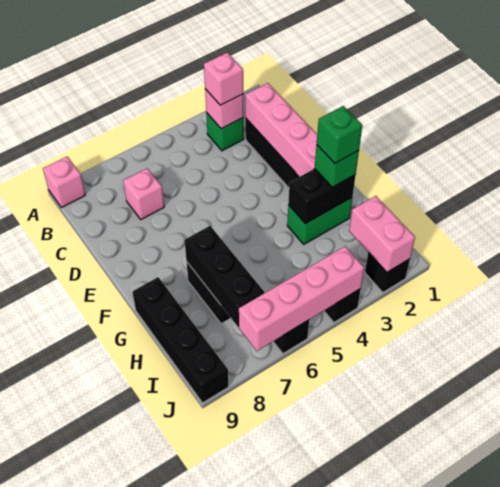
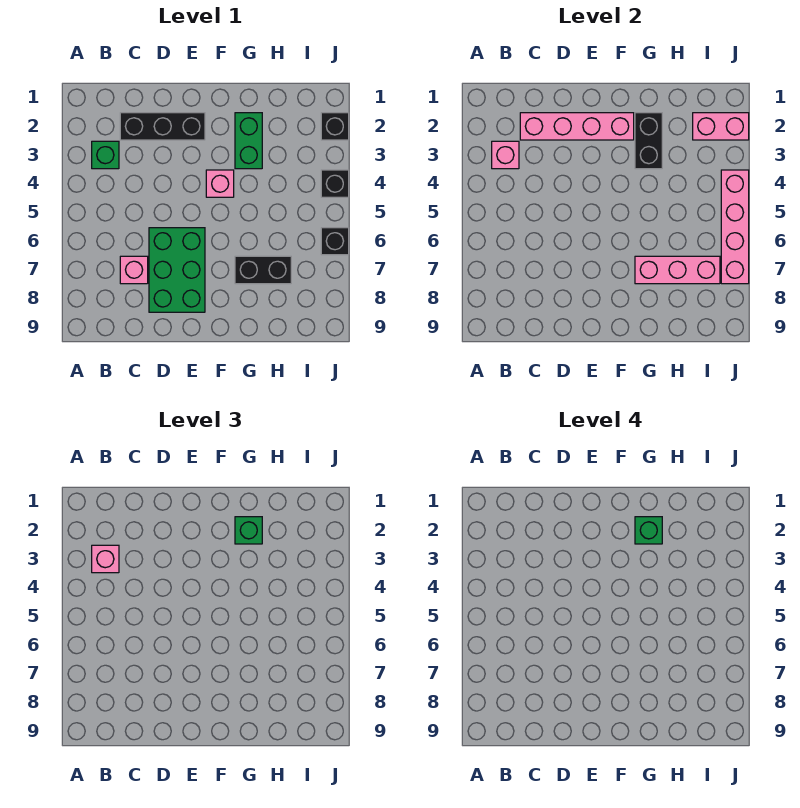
pink brick A9 level 1 -> pink brick F4 level 1
none -> green brick D6:E8 level 1
black brick G7:I7 level 2 -> pink brick G7:I7 level 2
black brick G9:J9 level 1 -> none

